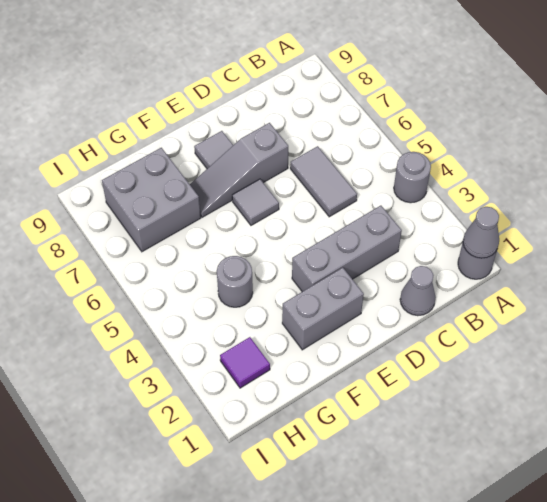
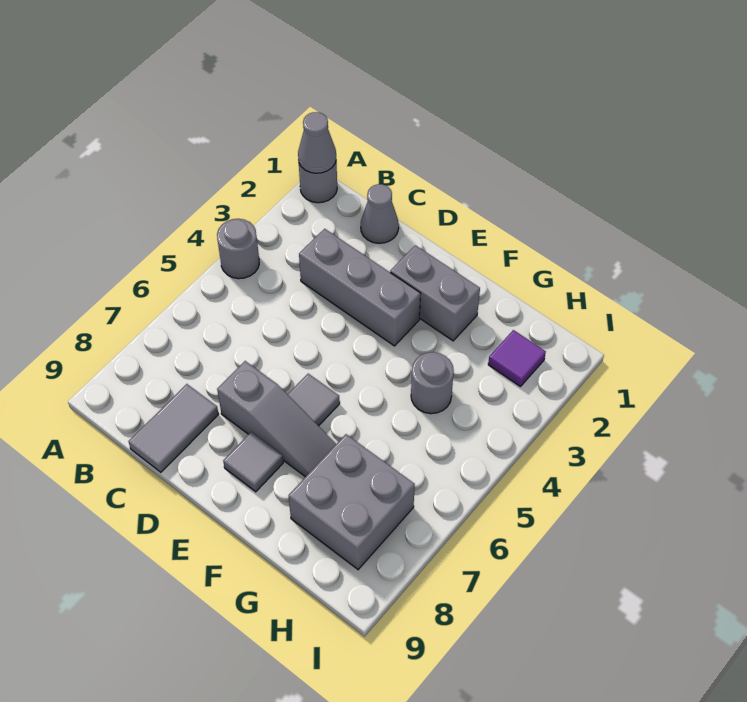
grey tile C5:C6 level 1 -> grey tile C8:C9 level 1

